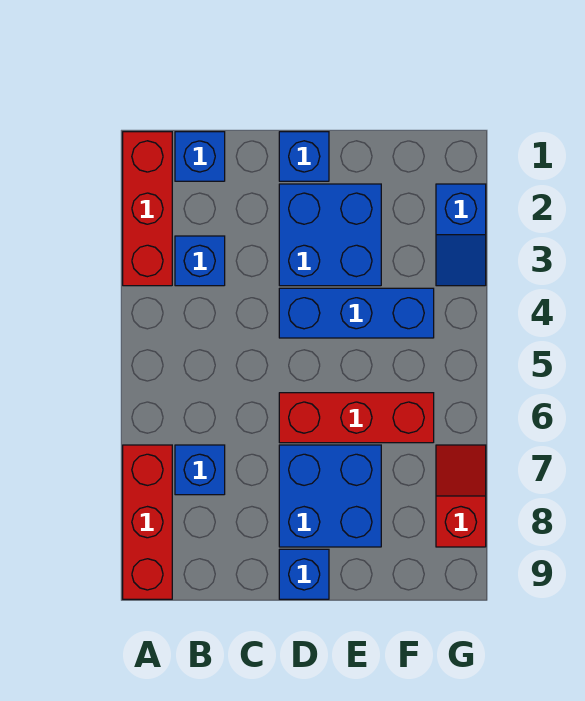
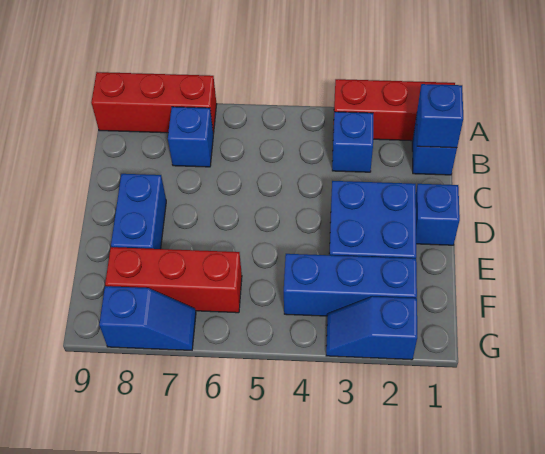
blue brick D4:F4 level 1 -> blue brick F2:F4 level 1
red brick D6:F6 level 1 -> red brick F6:F8 level 1
blue brick D7:E8 level 1 -> blue brick D8:E8 level 1
blue brick D9 level 1 -> blue brick B1 level 2
red slope G7:G8 level 1 top 8 -> blue slope G7:G8 level 1 top 8

